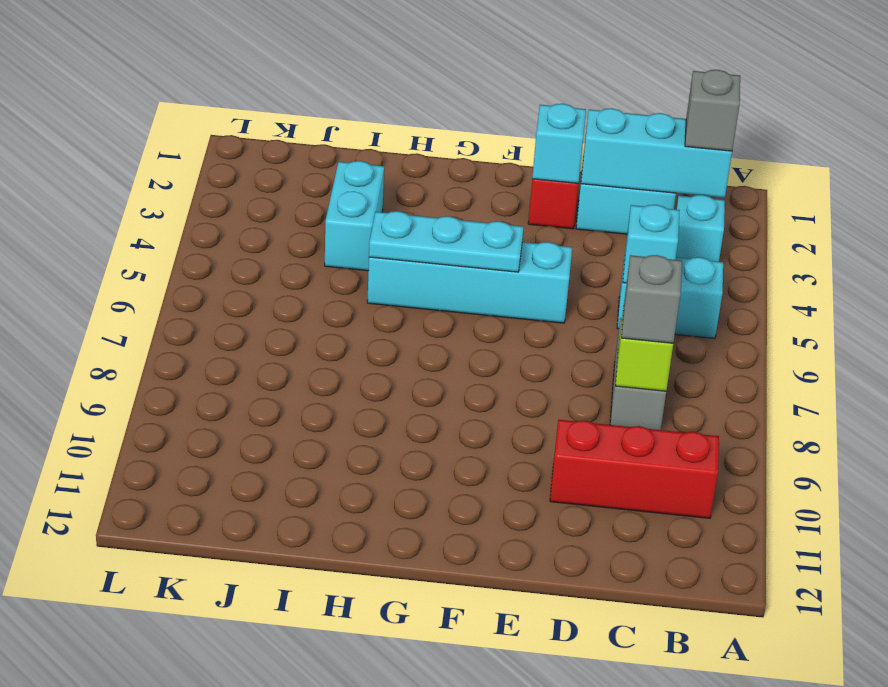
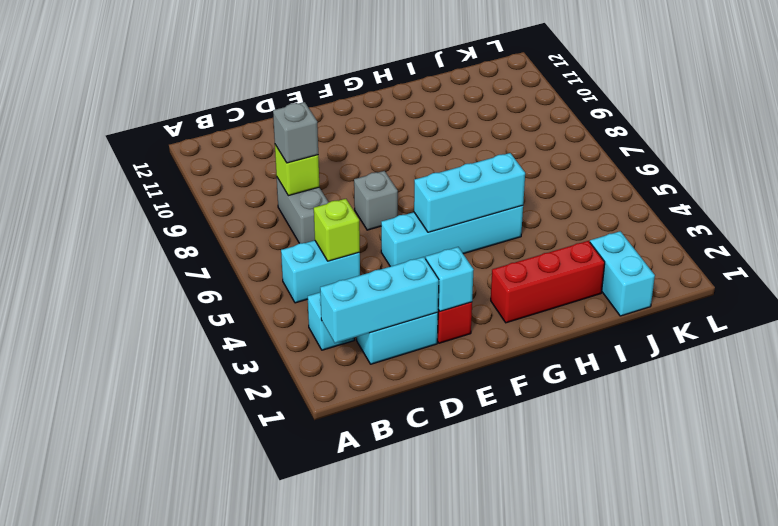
grey brick B2 level 3 -> grey brick E7 level 1
red brick B10:D10 level 1 -> red brick G2:I2 level 1
cyan brick C5 level 2 -> lime brick C5 level 2
cyan plate F5:H5 level 2 -> cyan brick F5:H5 level 2
cyan brick I3:I4 level 1 -> cyan brick J1:J2 level 1

